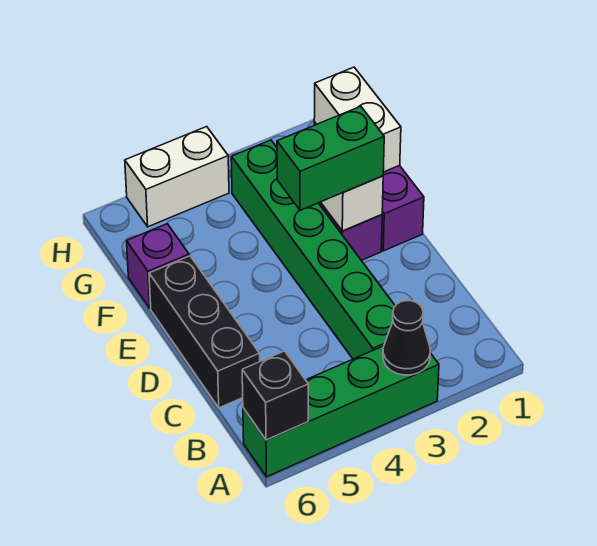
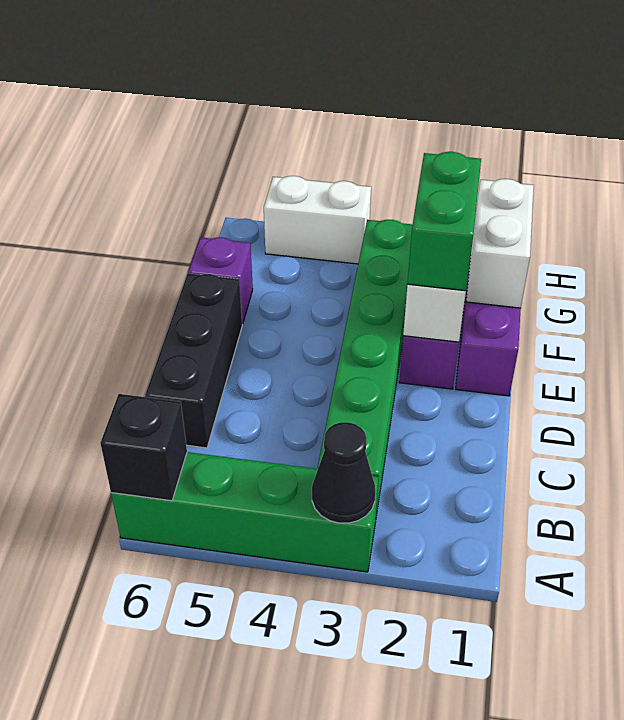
green brick E2:E3 level 3 -> green brick E2:F2 level 3

